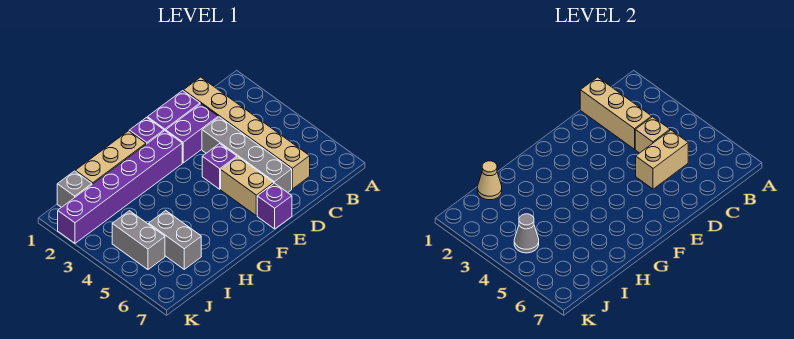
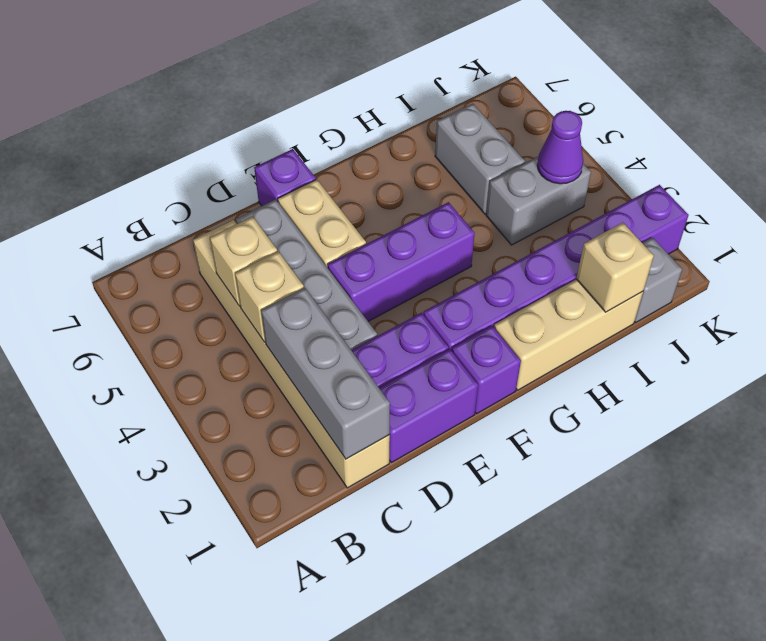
tan brick C1:C3 level 2 -> grey brick C1:C3 level 2
tan brick C5:D5 level 2 -> tan brick C5 level 2
purple brick E4 level 1 -> purple brick E4:G4 level 1
tan cone I1 level 2 -> tan brick I1 level 2
grey brick J4:J5 level 1 -> grey brick I4:J4 level 1
grey cone J4 level 2 -> purple cone J4 level 2

